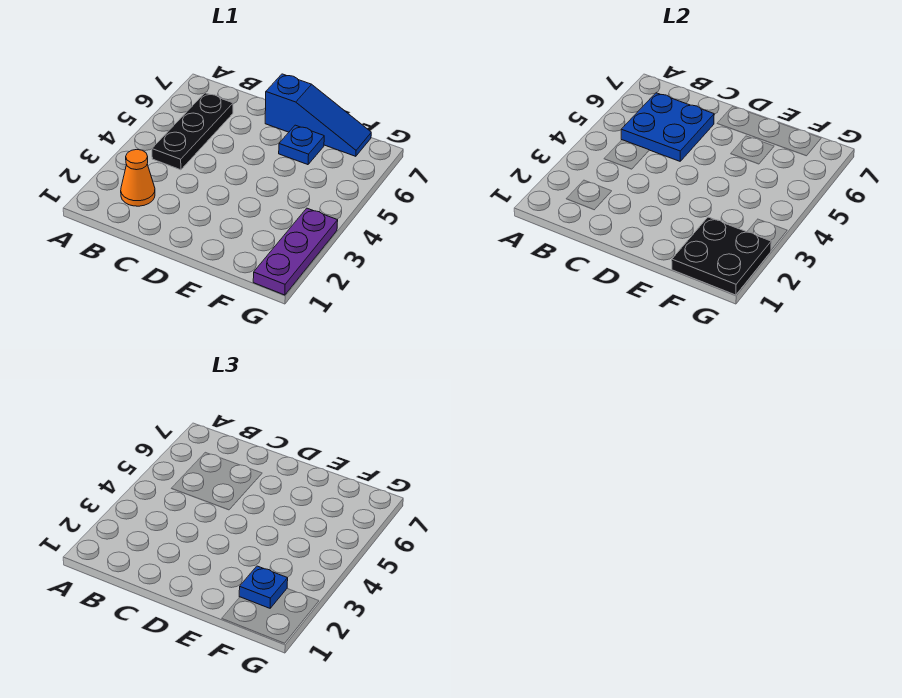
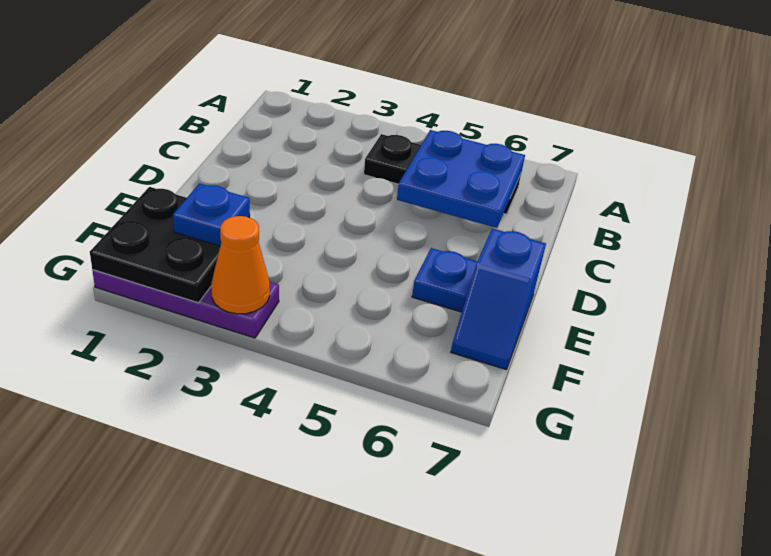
orange cone B2 level 1 -> orange cone G3 level 2
blue slope D7:F7 level 1 top D -> blue slope E7:F7 level 1 top E

